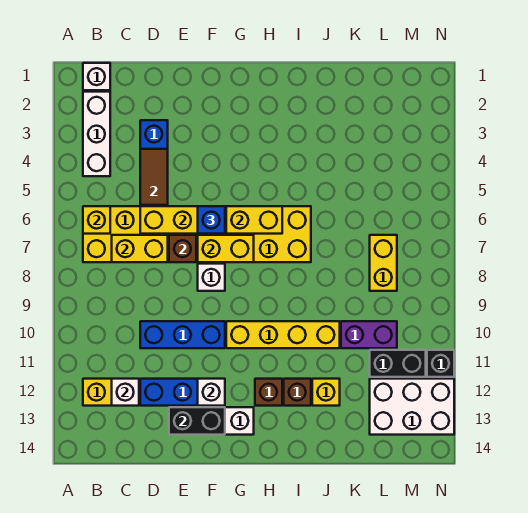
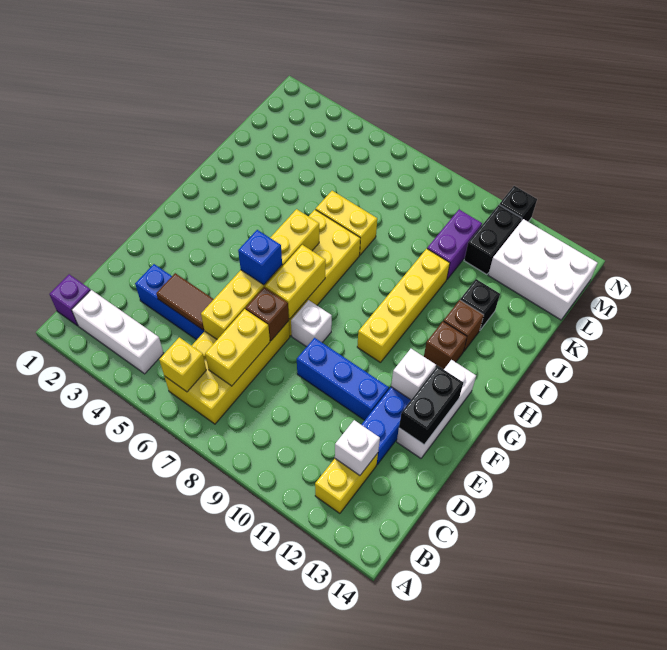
white brick B1 level 1 -> purple brick B1 level 1
blue brick D10:F10 level 1 -> blue brick E9:E11 level 1
yellow brick J12 level 1 -> black brick J12 level 1
yellow brick L7:L8 level 1 -> yellow brick J6:J7 level 1
white brick L12:N13 level 1 -> white brick L12:M14 level 1

